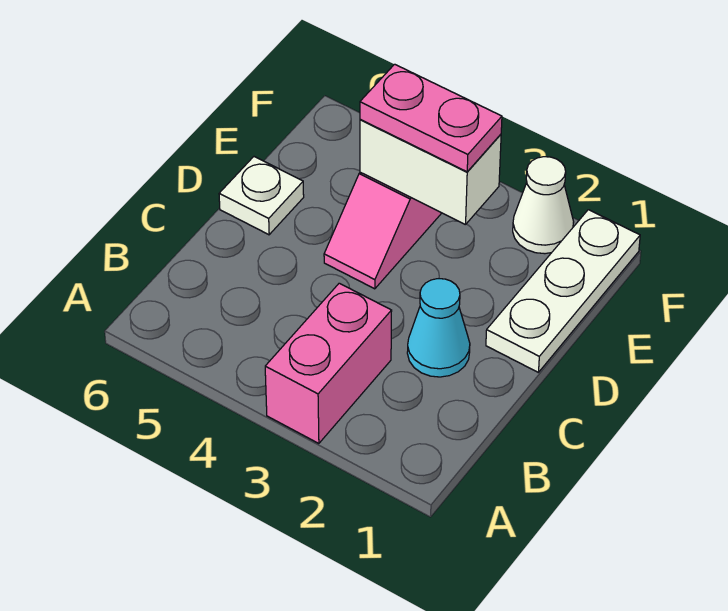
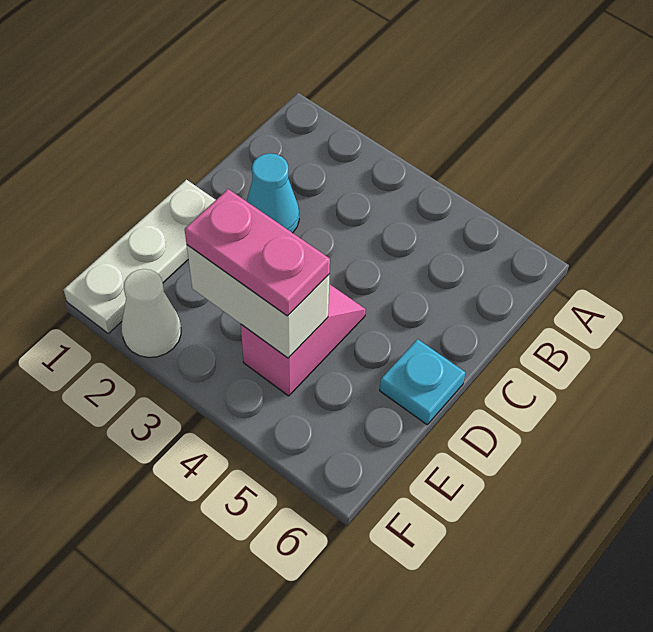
pink brick A3:B3 level 1 -> none
white plate D6 level 1 -> cyan plate D6 level 1

